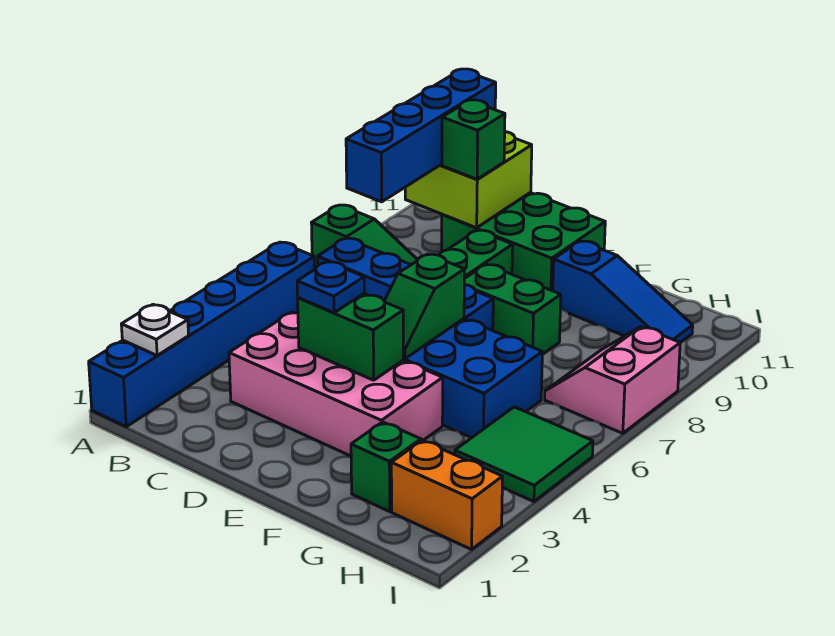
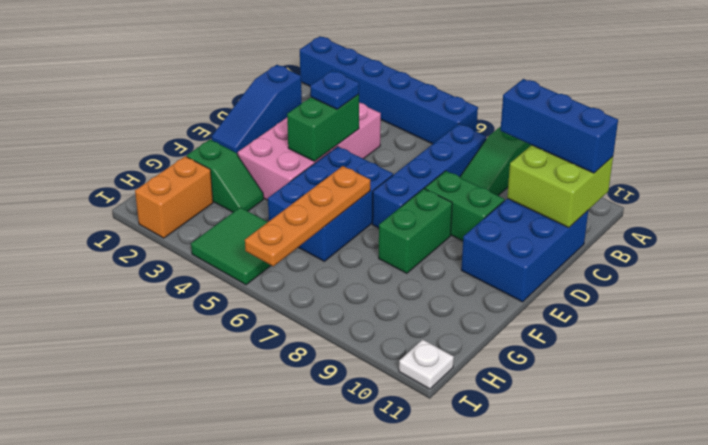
white plate A2 level 2 -> white plate I11 level 1
blue brick B8:B11 level 3 -> blue brick B9:B11 level 3
green brick C10:E11 level 1 -> blue brick C10:E11 level 1
green brick C10 level 3 -> none
green slope E5:E6 level 2 top 6 -> none
none -> orange plate F6:I6 level 2
blue slope F10:H10 level 1 top F -> blue slope C1:E1 level 1 top C
pink slope H7:I8 level 1 top I -> none

